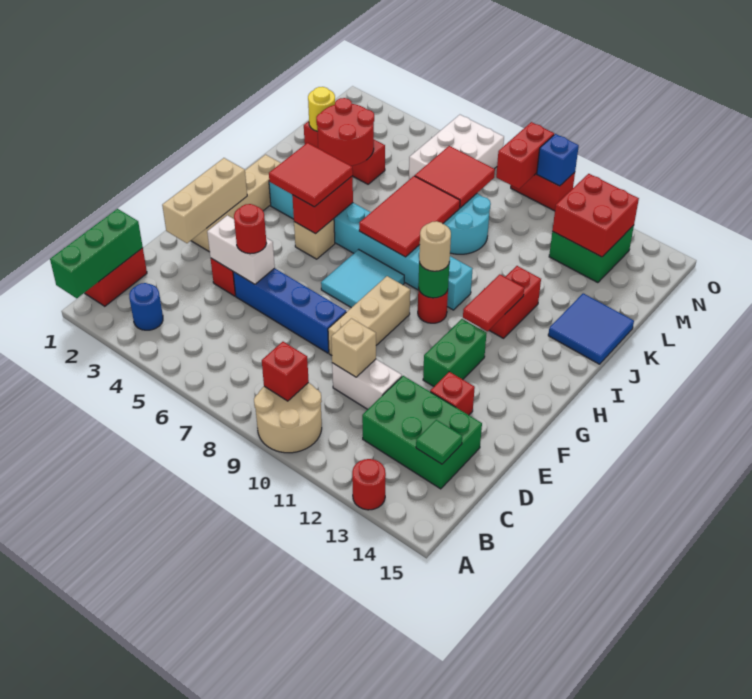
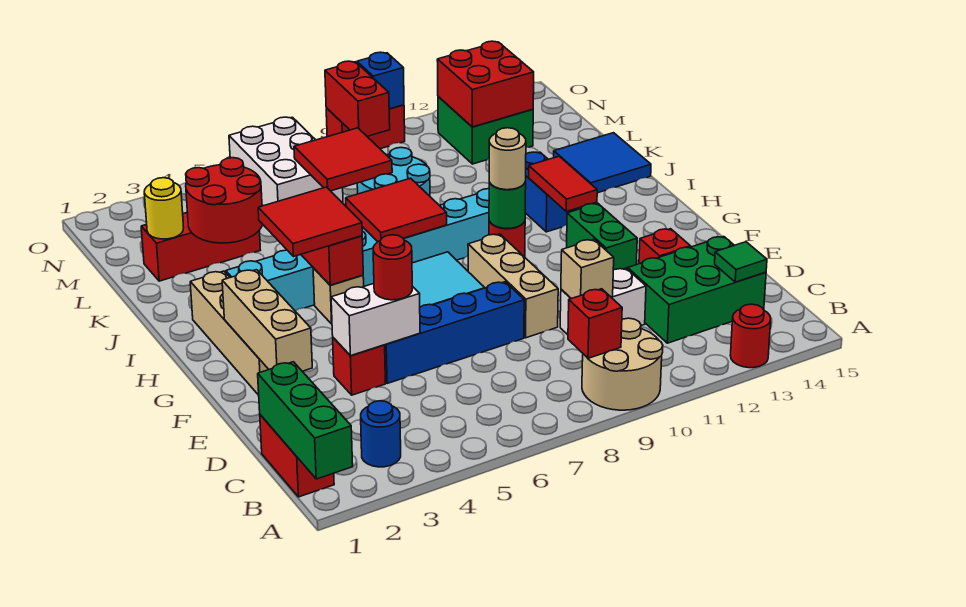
red tile I7:K8 level 2 -> red tile I7:J8 level 2
red brick I12:J12 level 1 -> blue brick I12:J12 level 1

